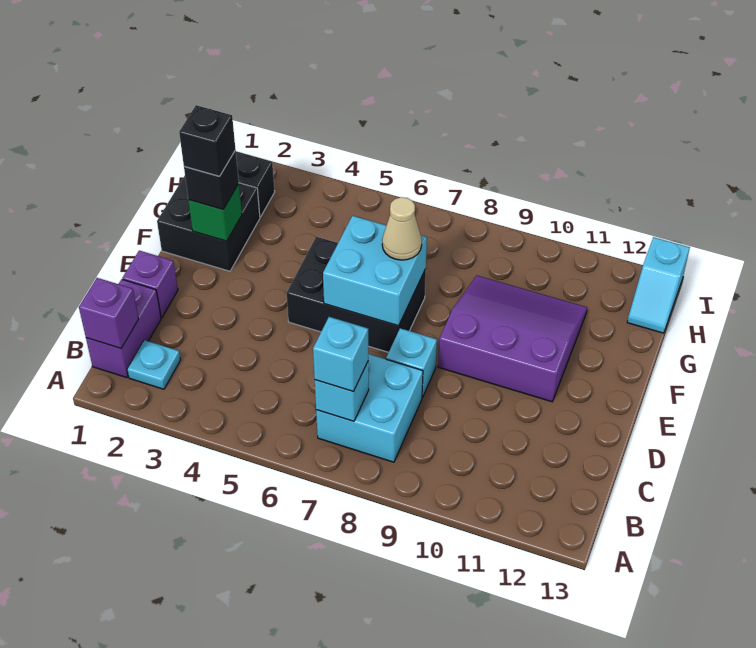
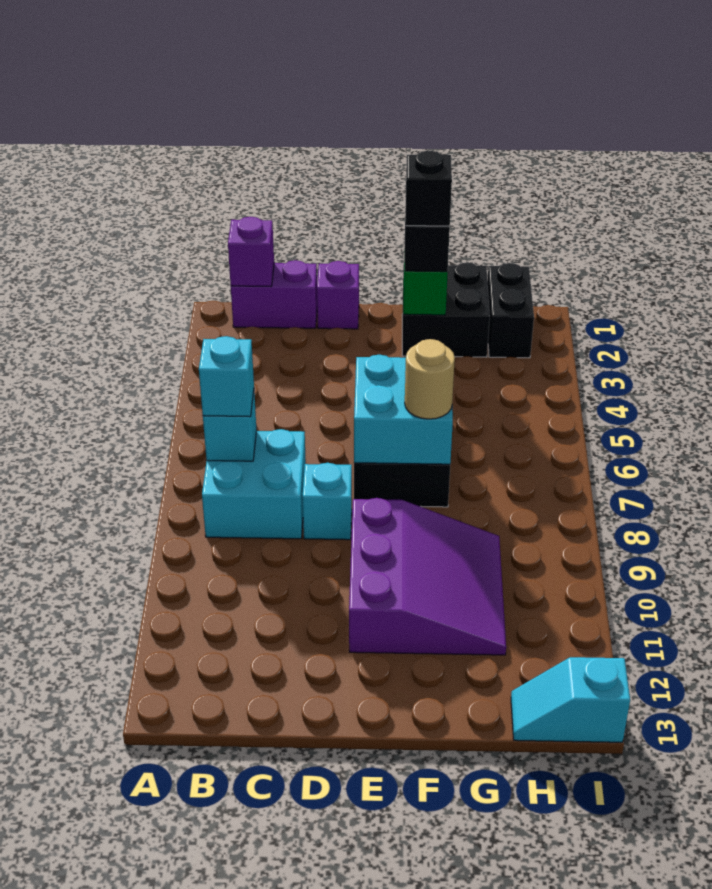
cyan plate B2 level 1 -> none
tan cone F7 level 3 -> tan round brick F7 level 3

